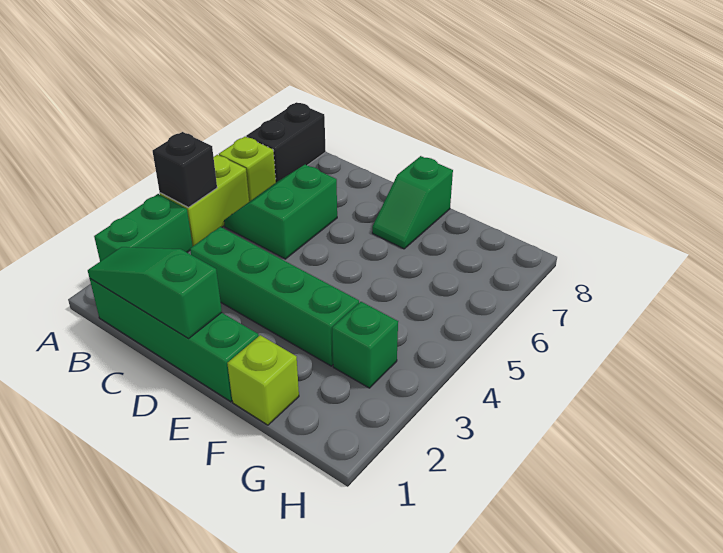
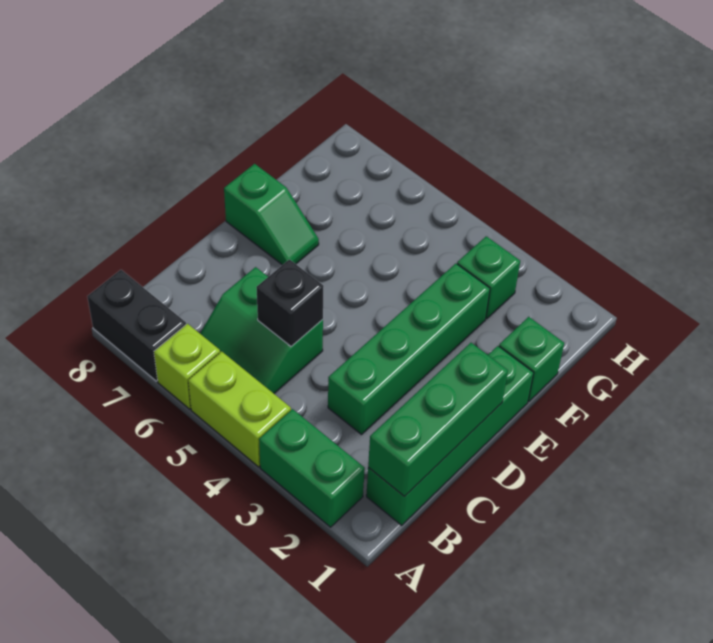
black brick A4 level 2 -> black brick C5 level 2
green slope B1:D1 level 2 top D -> green brick B1:D1 level 2
lime brick F1 level 1 -> green brick F1 level 1

